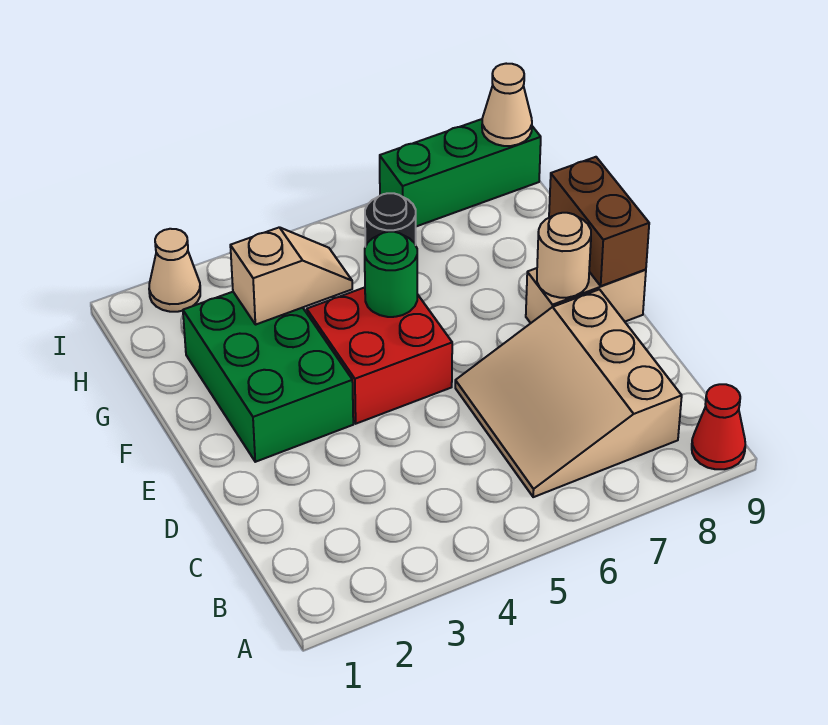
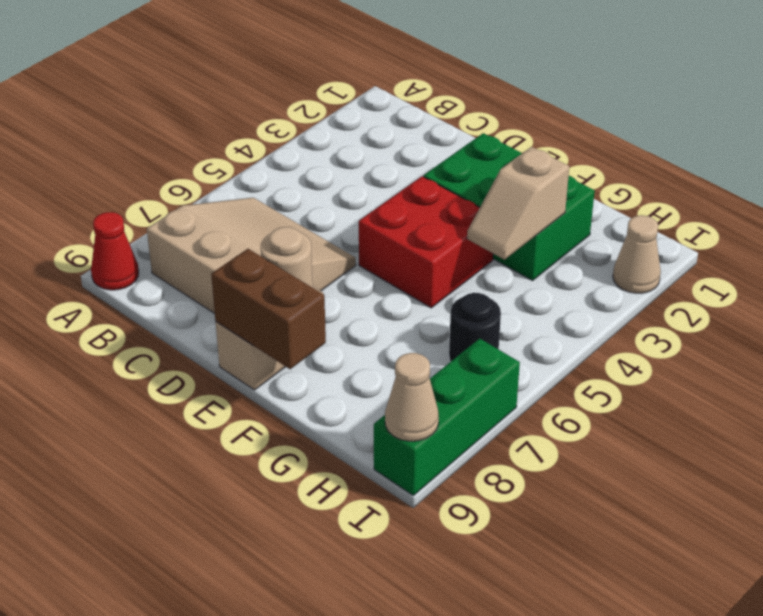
green round brick F5 level 2 -> none

